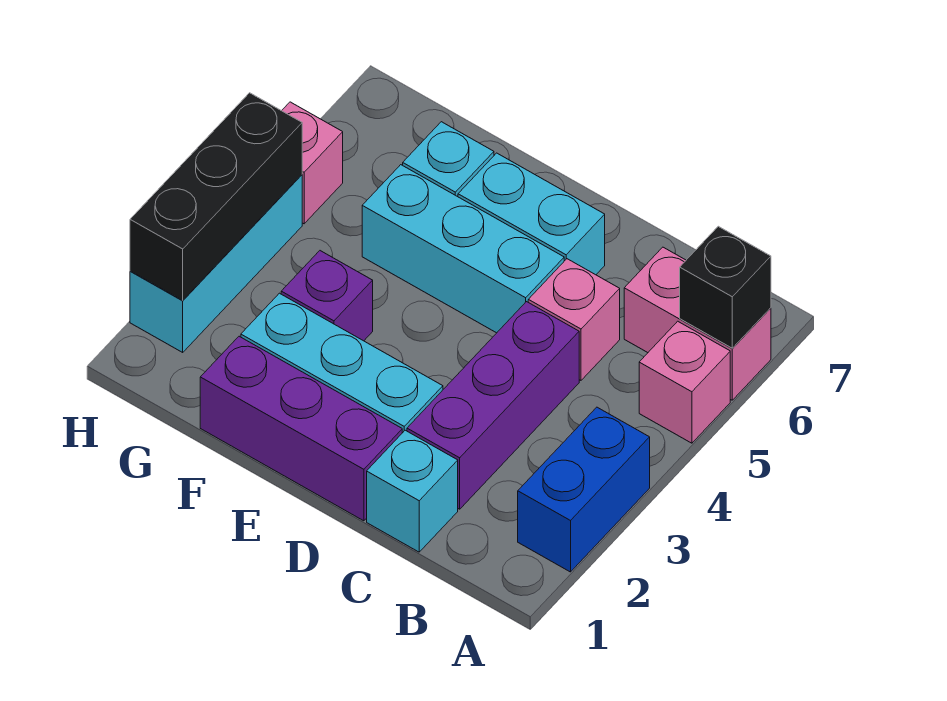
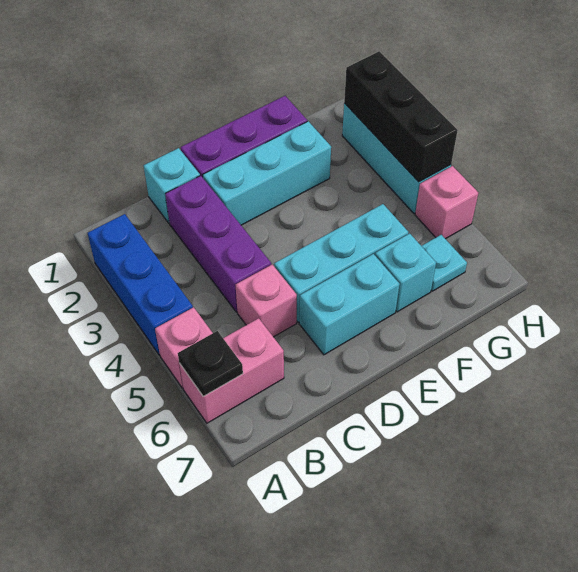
blue brick A2:A3 level 1 -> blue brick A2:A4 level 1
black brick A6 level 2 -> black plate A6 level 2
purple brick F3 level 1 -> none
none -> cyan plate G6 level 1

